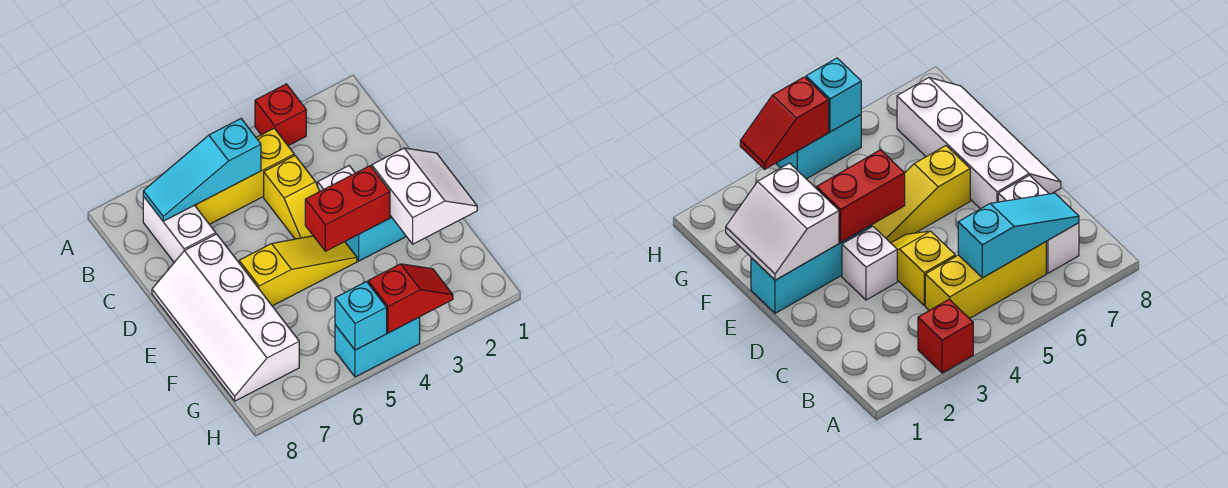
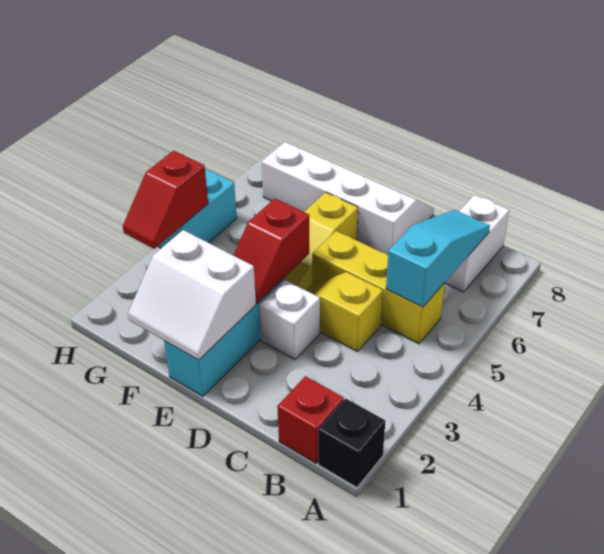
none -> black brick A1 level 1
red brick A3 level 1 -> red brick B1 level 1
yellow brick B4:B6 level 1 -> yellow brick B5:D5 level 1
white brick B7:C7 level 1 -> white brick B7:B8 level 1
red brick E3:E4 level 2 -> red slope E3:E4 level 2 top 4
cyan brick H5 level 2 -> none

